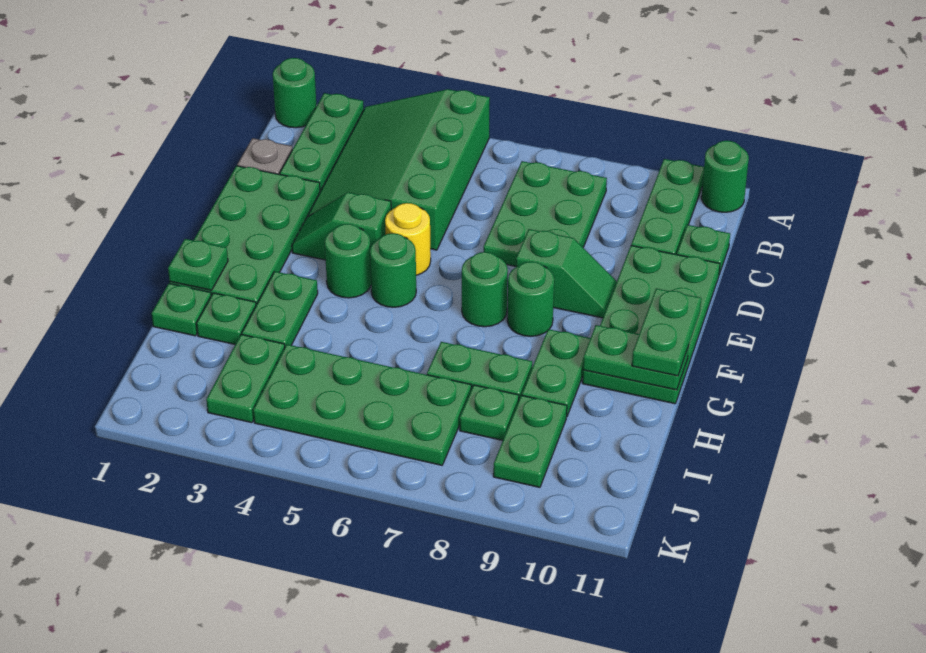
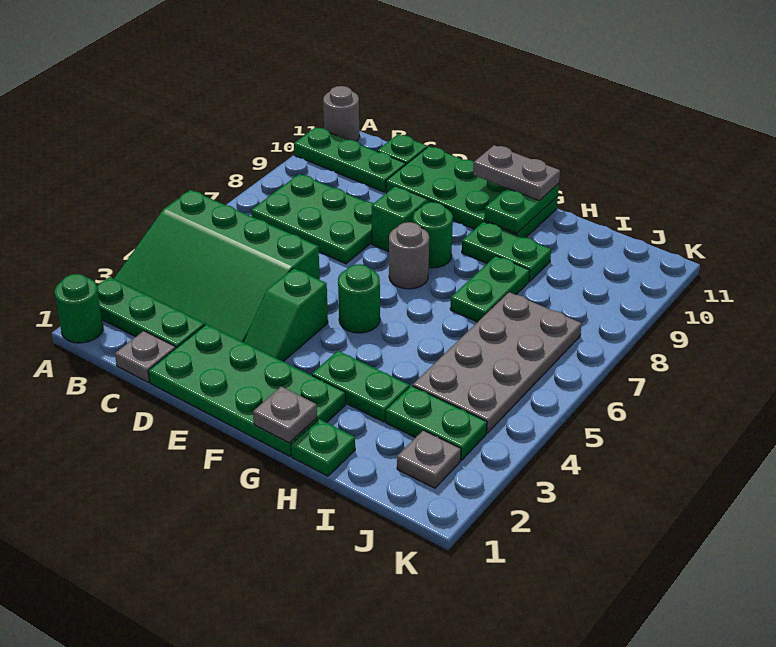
green round brick A11 level 1 -> grey round brick A11 level 1
yellow round brick E5 level 1 -> none
green round brick F4 level 1 -> none
green round brick F7 level 1 -> grey round brick F7 level 1
green plate F11:G11 level 3 -> grey plate F11:G11 level 3
green plate G1 level 2 -> grey plate G1 level 2
green plate H2 level 1 -> none
green plate I4:J7 level 1 -> grey plate I4:J7 level 1
green plate I8 level 1 -> none
green plate I9:J9 level 1 -> none
none -> grey plate J2 level 1

